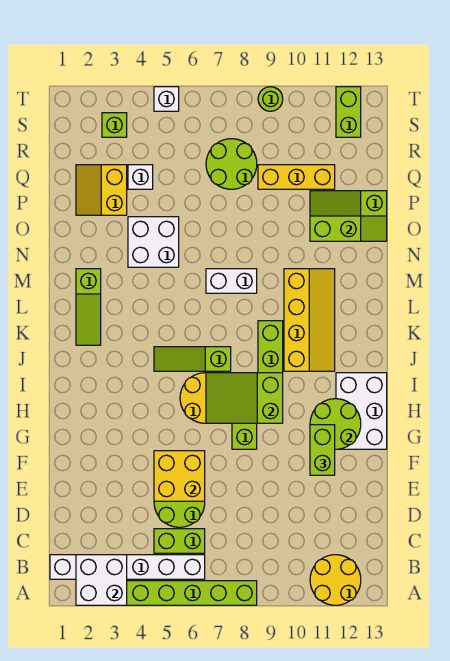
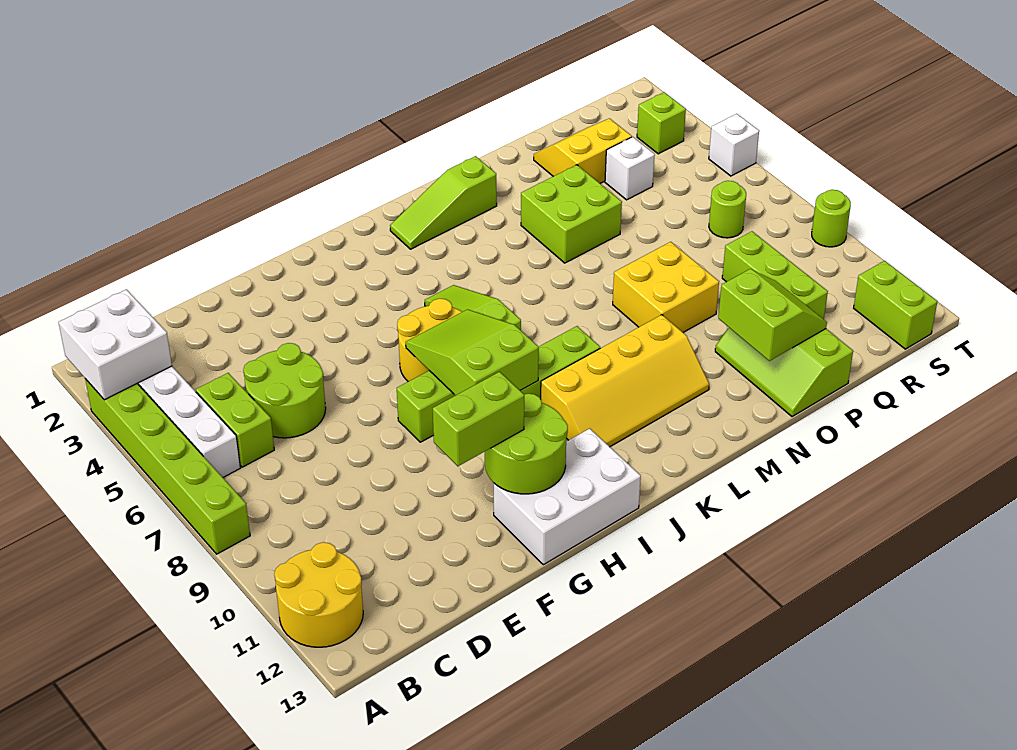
yellow brick E5:F6 level 2 -> yellow brick N8:O9 level 1
white brick M7:M8 level 1 -> none
white brick N4:O5 level 1 -> lime brick N4:O5 level 1
lime round brick Q7:R8 level 1 -> lime round brick R7 level 1
yellow brick Q9:Q11 level 1 -> lime brick Q9:Q11 level 1
lime brick S12:T12 level 1 -> lime brick S12:S13 level 1

